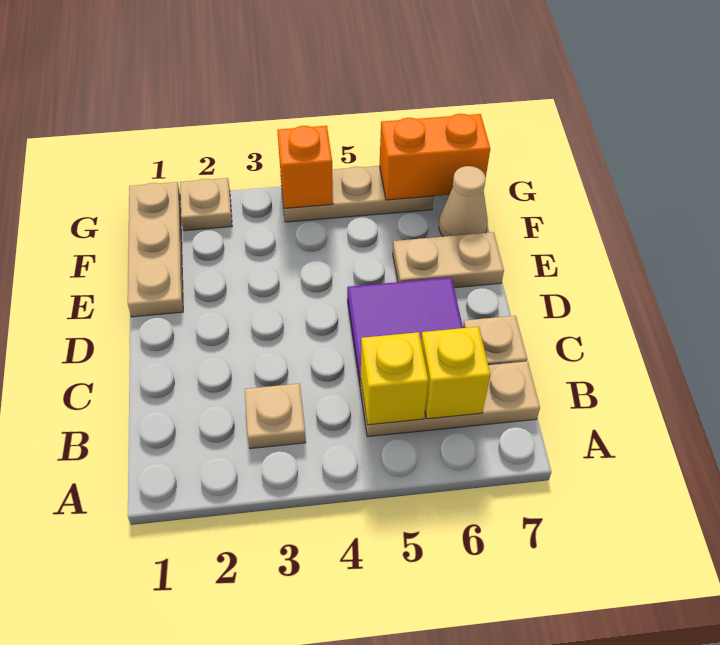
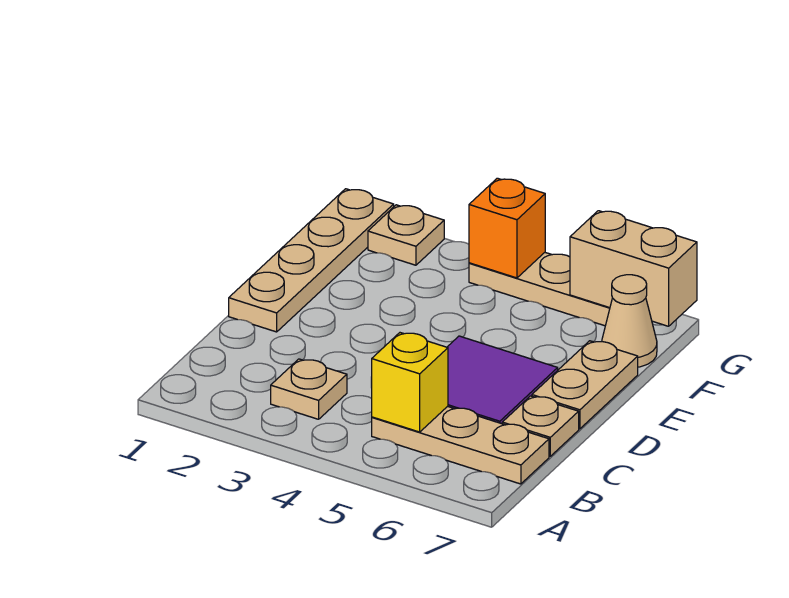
yellow brick B6 level 2 -> none
tan plate E1:G1 level 1 -> tan plate D1:G1 level 1
tan plate E6:E7 level 1 -> tan plate D7:E7 level 1
orange brick G6:G7 level 2 -> tan brick G6:G7 level 2

